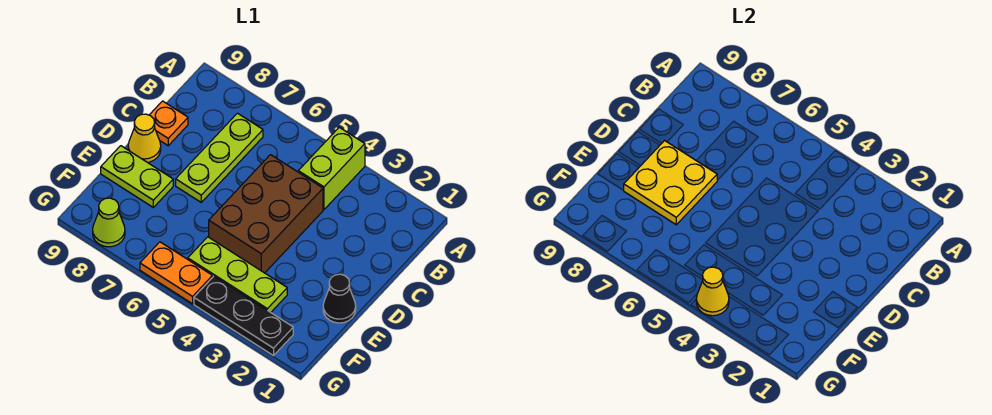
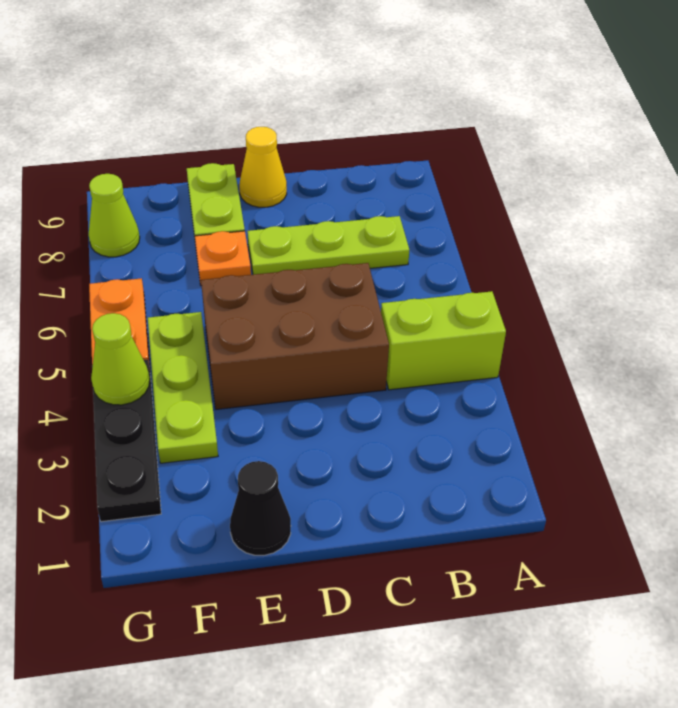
orange plate C9 level 1 -> orange plate E7 level 1
yellow plate D7:E8 level 2 -> none
yellow cone G4 level 2 -> lime cone G4 level 2

